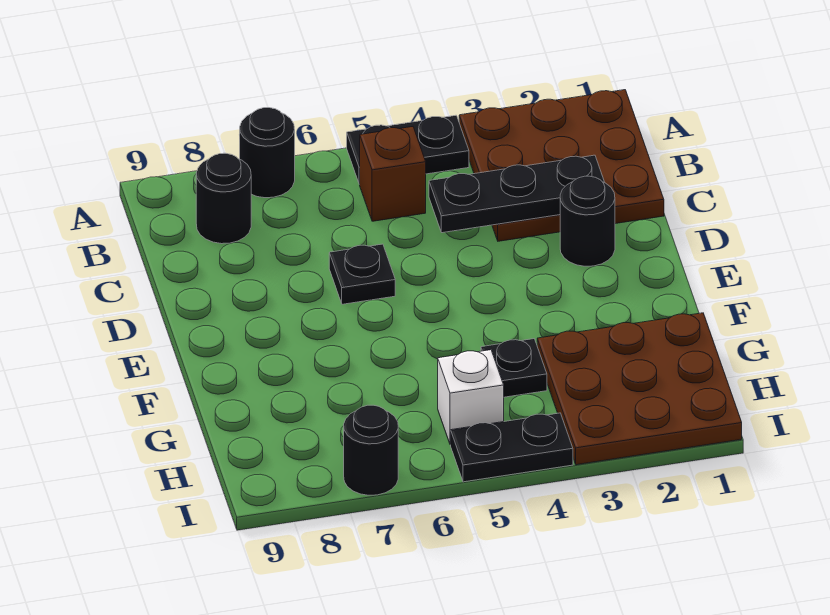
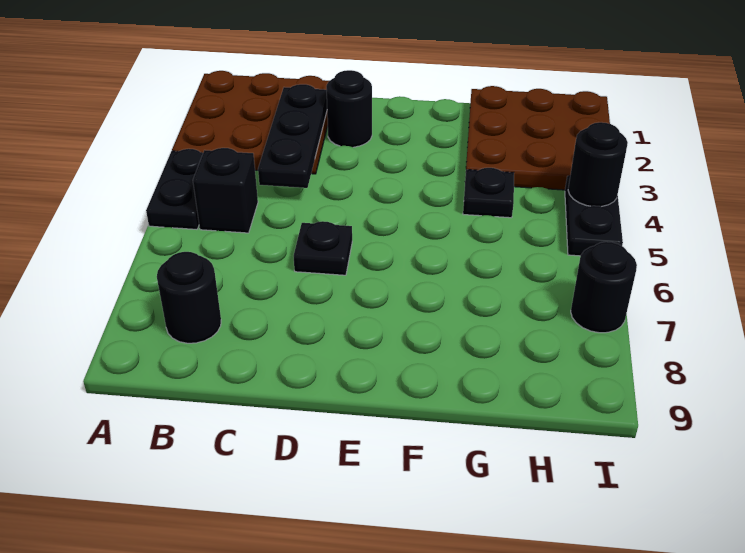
black round brick A7 level 1 -> black round brick I4 level 2
brown brick B5 level 1 -> black brick B5 level 1
white brick H5 level 1 -> none

